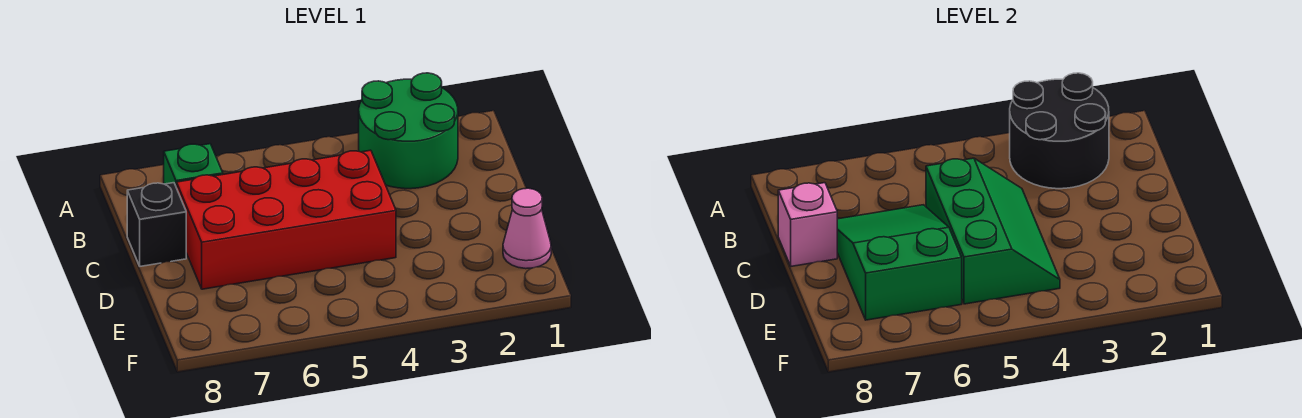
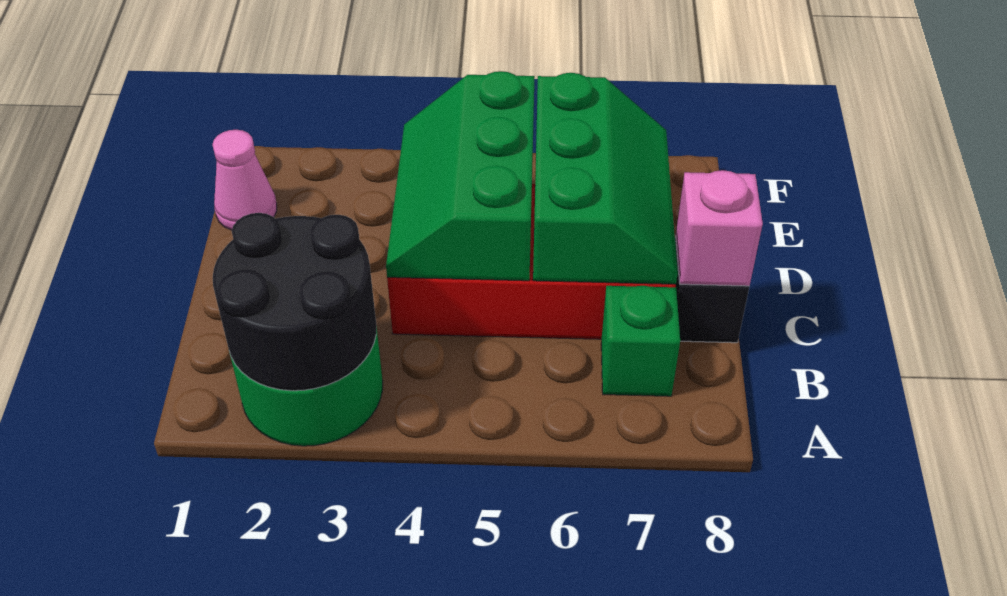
green slope C6:E7 level 2 top E -> green slope C6:E7 level 2 top 6

